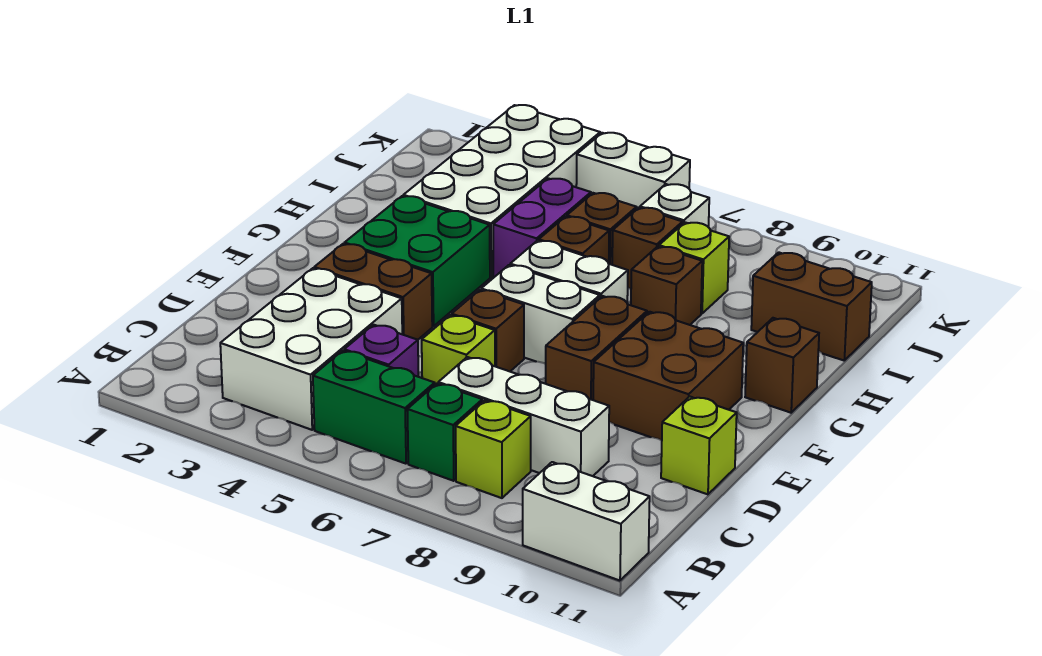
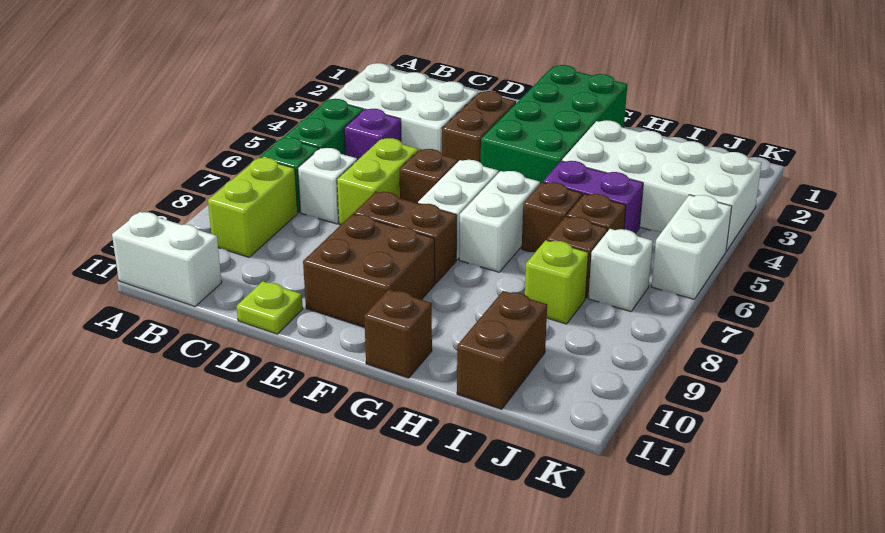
white brick A10:A11 level 1 -> white brick A11:B11 level 1
lime brick B8 level 1 -> lime brick B8:B9 level 1
white brick C7:C9 level 1 -> white brick C7 level 1
lime brick D6 level 1 -> lime brick D6:D7 level 1
lime brick D11 level 1 -> lime plate D11 level 1
green brick F3:G4 level 1 -> green brick F1:G4 level 1
brown brick H8 level 1 -> none

